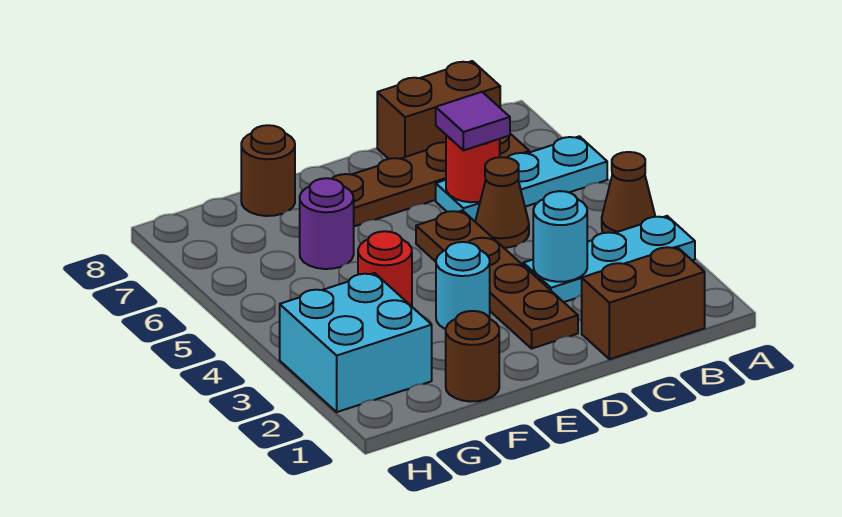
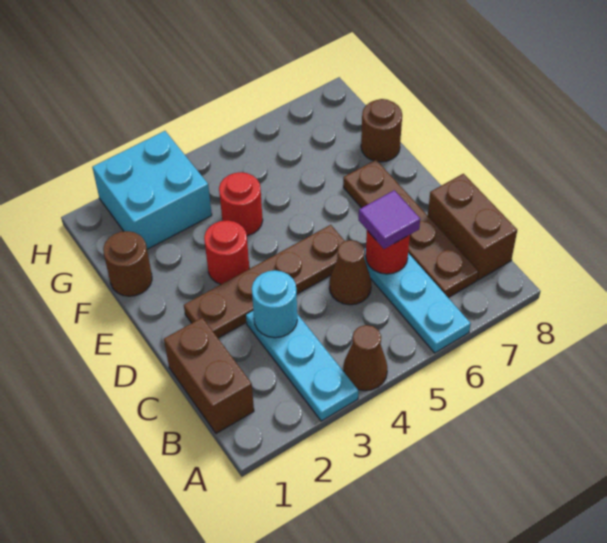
cyan round brick E3 level 1 -> red round brick E3 level 1
purple round brick F6 level 1 -> none

